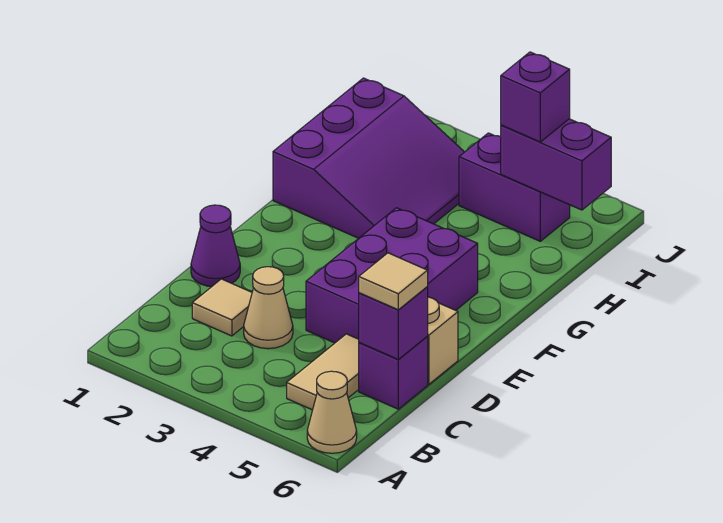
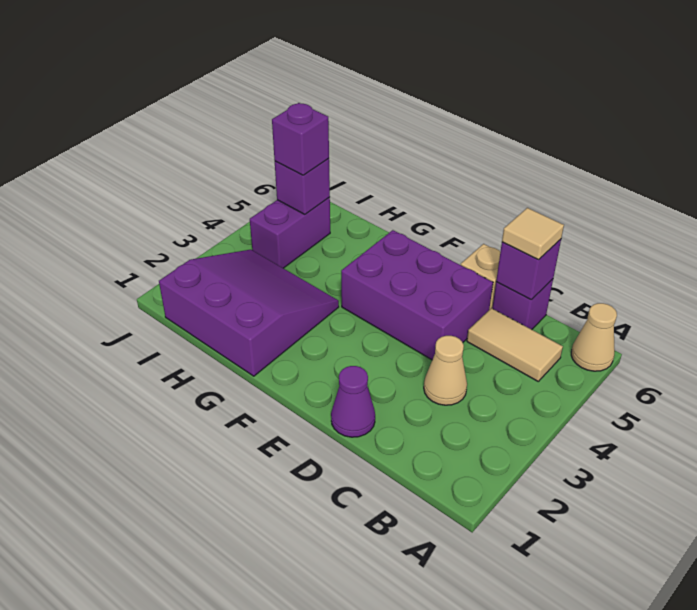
tan tile C2 level 1 -> none
purple brick I5:I6 level 2 -> purple brick I5 level 2

